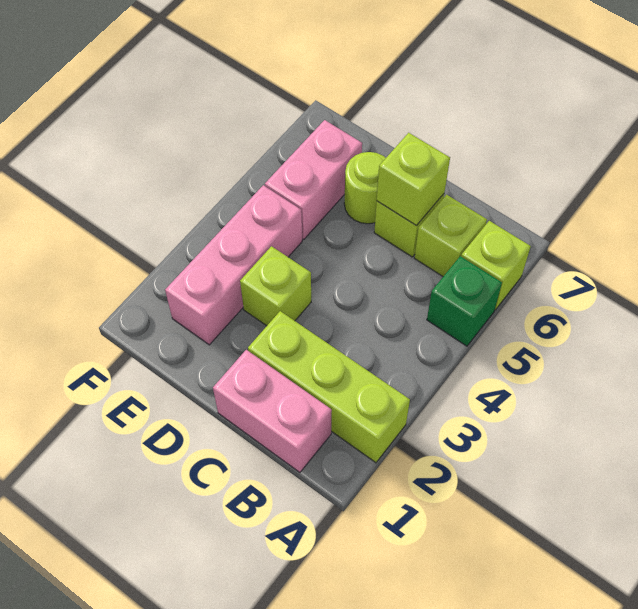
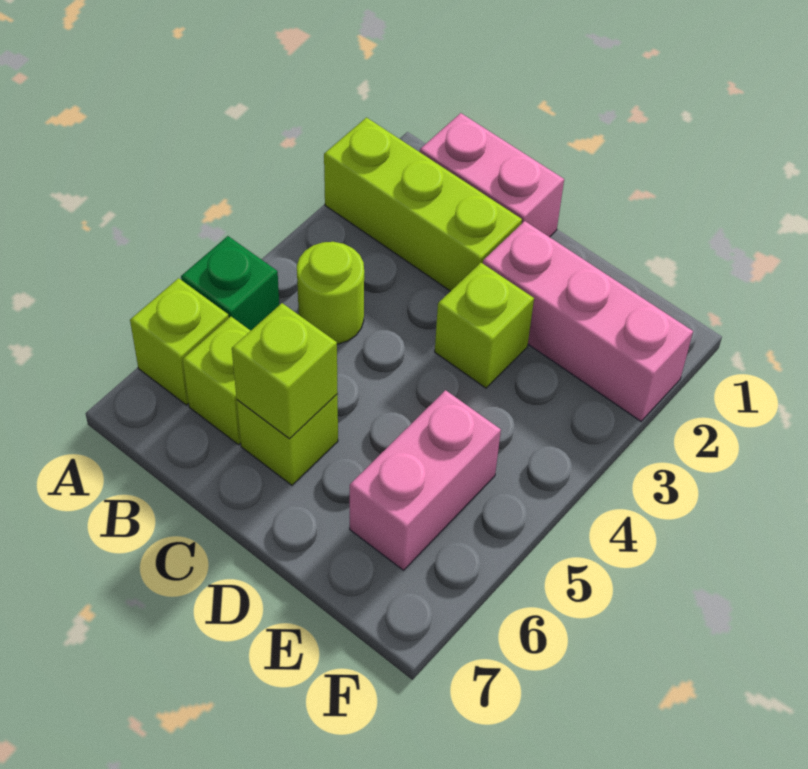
lime round brick D6 level 1 -> lime round brick B4 level 1
pink brick E2:E4 level 1 -> pink brick D2:F2 level 1

